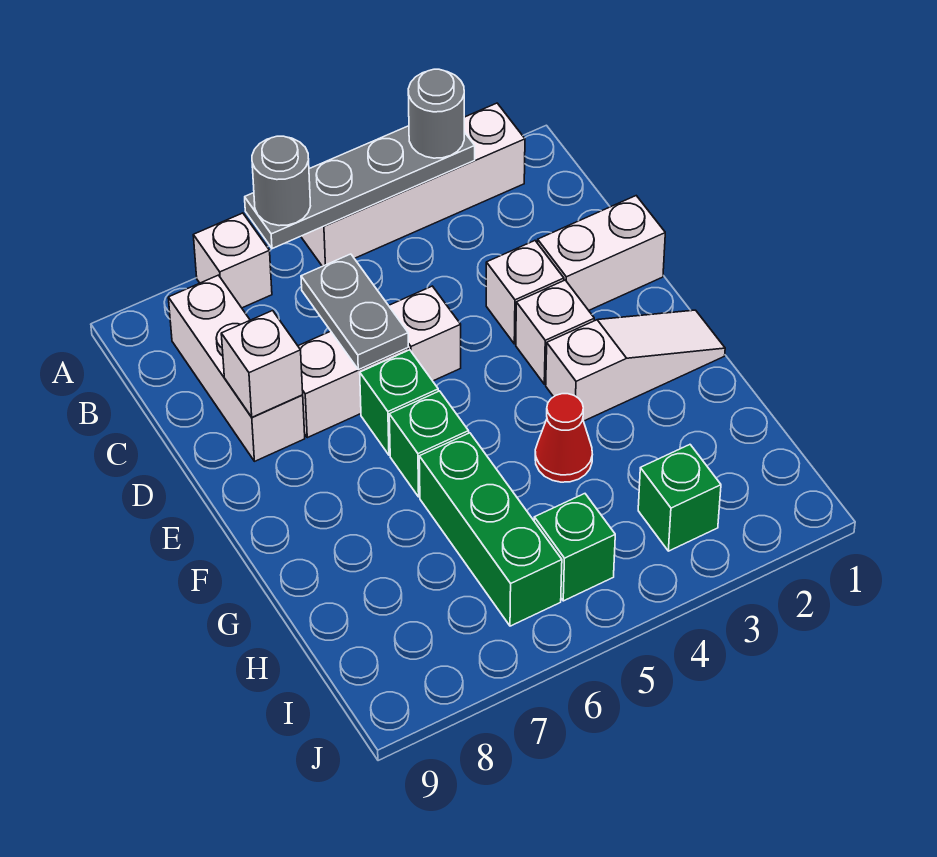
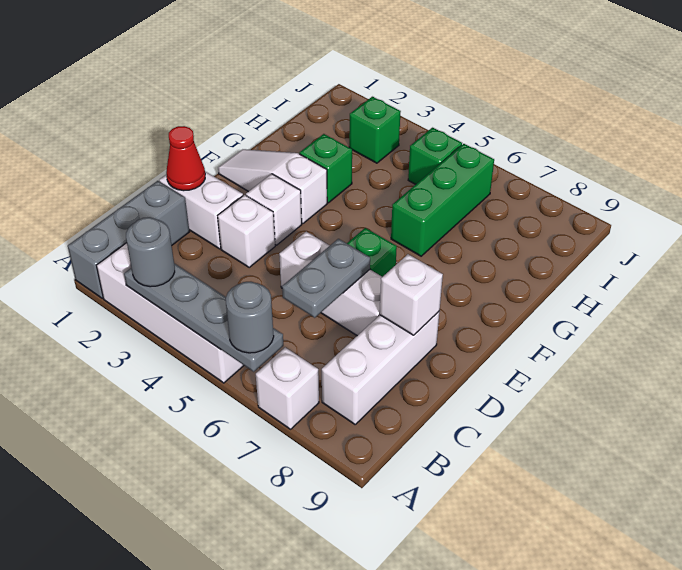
none -> grey brick A1:C1 level 1
green brick F6 level 1 -> green brick G3 level 1
red cone G4 level 1 -> red cone D1 level 2

